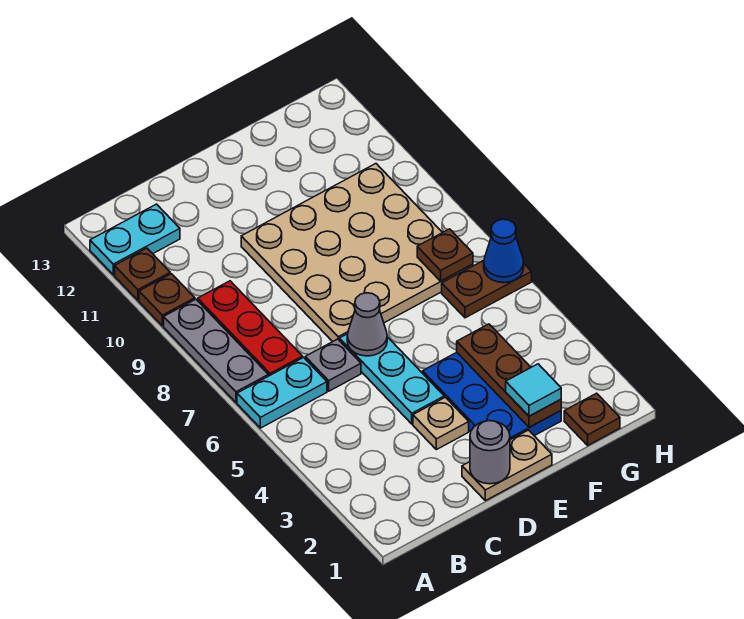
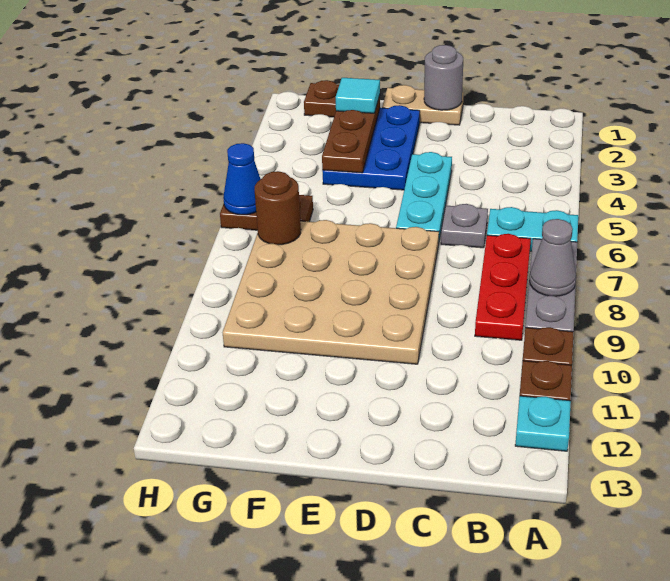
cyan plate A12:B12 level 1 -> cyan plate A12 level 1
tan plate D3 level 1 -> none
grey cone D6 level 2 -> grey cone A8 level 2
brown plate G7 level 2 -> brown round brick G7 level 2

